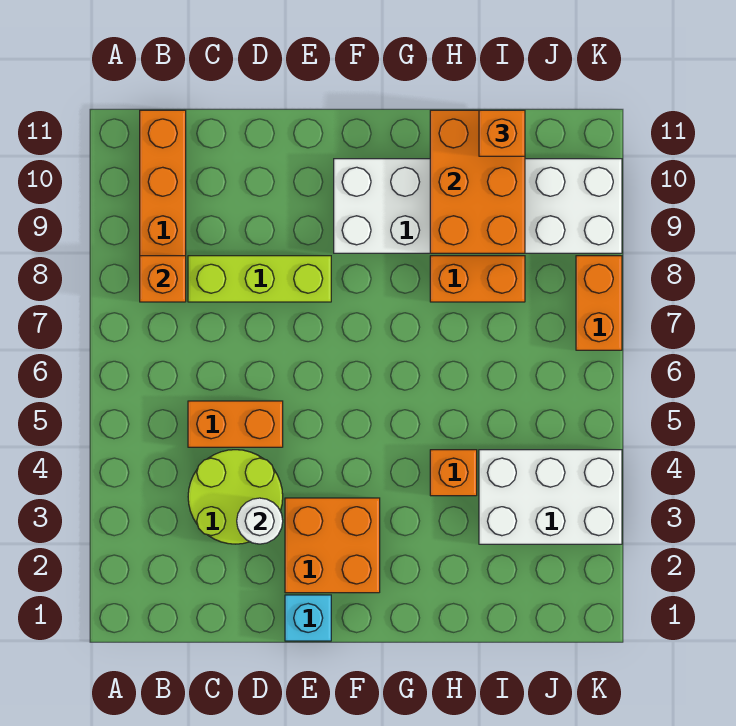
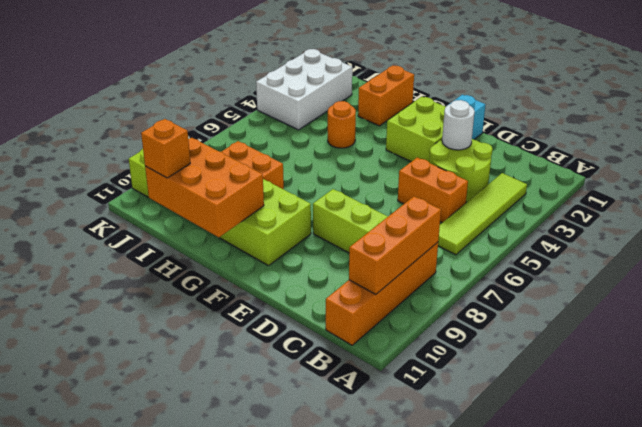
none -> lime tile B3:B6 level 1
orange brick B8 level 2 -> orange brick B8:B10 level 2
orange brick E2:F3 level 1 -> lime brick E2:F3 level 1
white brick F9:K10 level 1 -> lime brick F9:K10 level 1
orange brick H4 level 1 -> orange round brick H4 level 1
orange brick H9:I11 level 2 -> orange brick G10:I11 level 2
white brick I3:K4 level 1 -> white brick J2:K4 level 1
orange brick K7:K8 level 1 -> orange brick H1:H2 level 1

